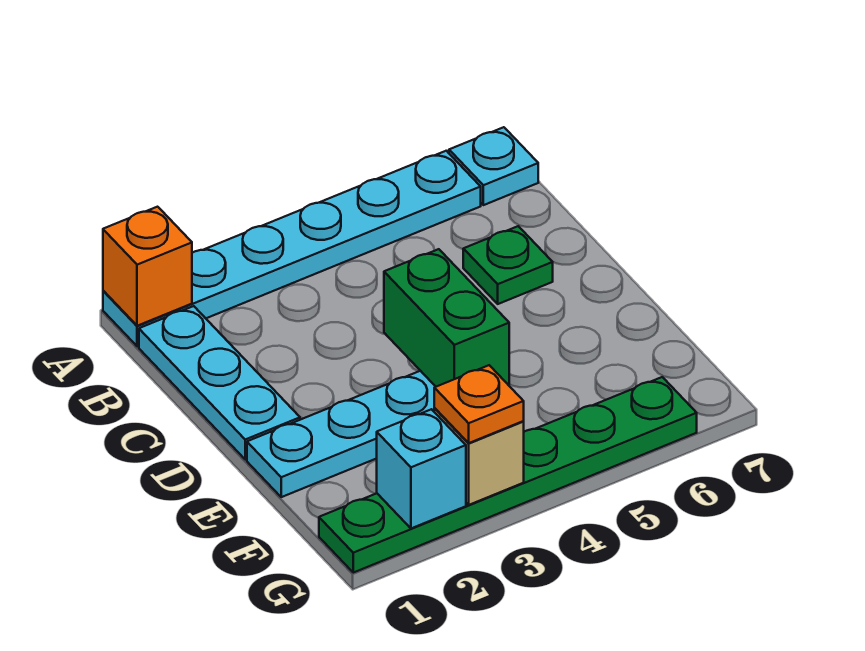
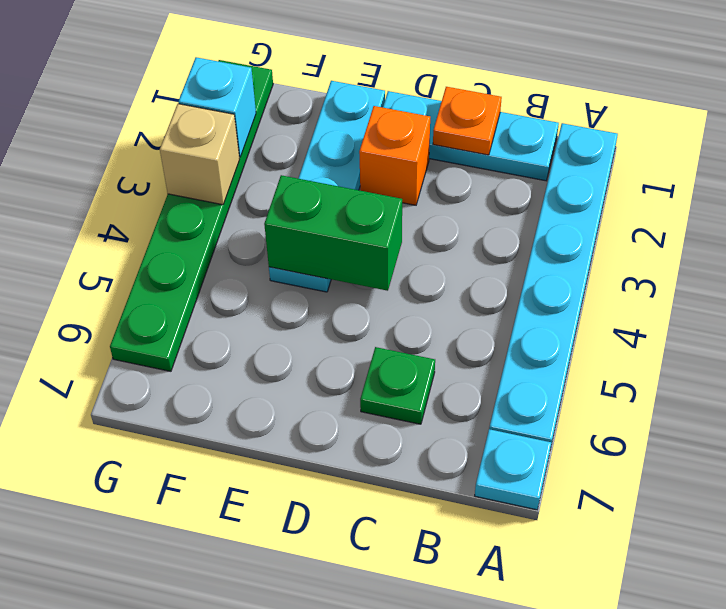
orange brick A1 level 2 -> orange brick D2 level 1
orange plate G3 level 3 -> orange plate C1 level 2

